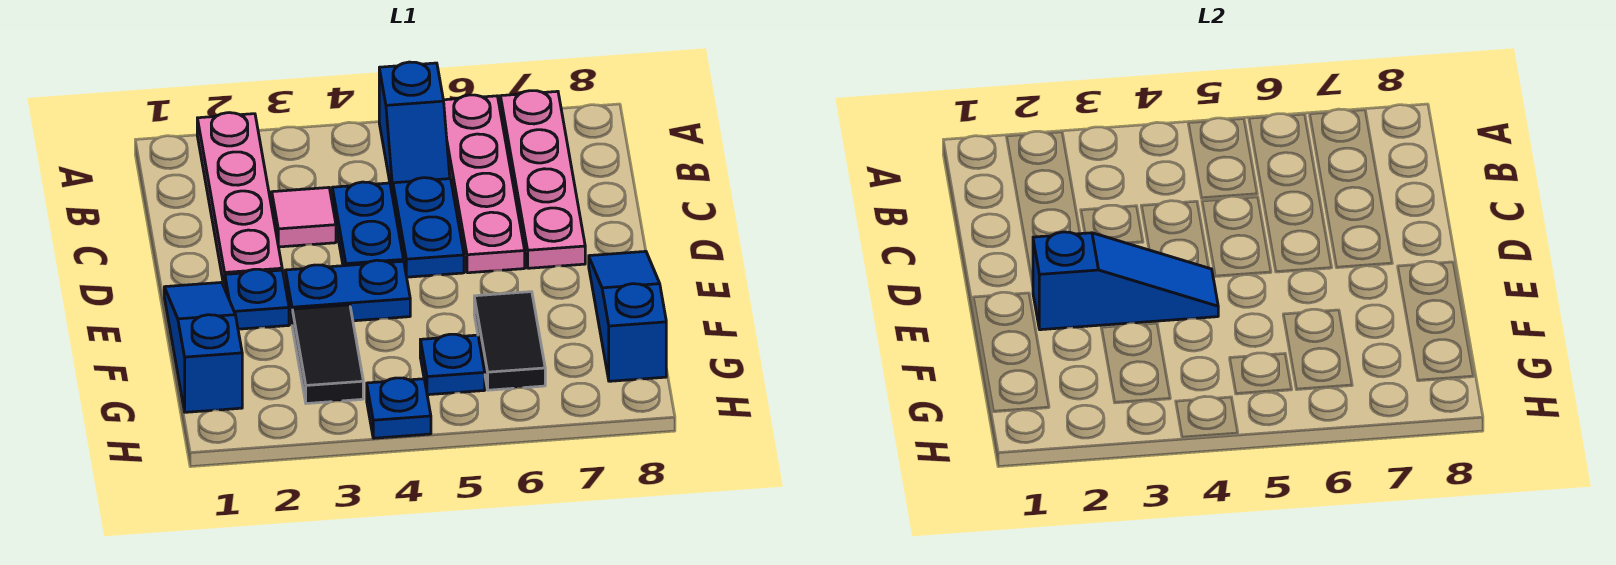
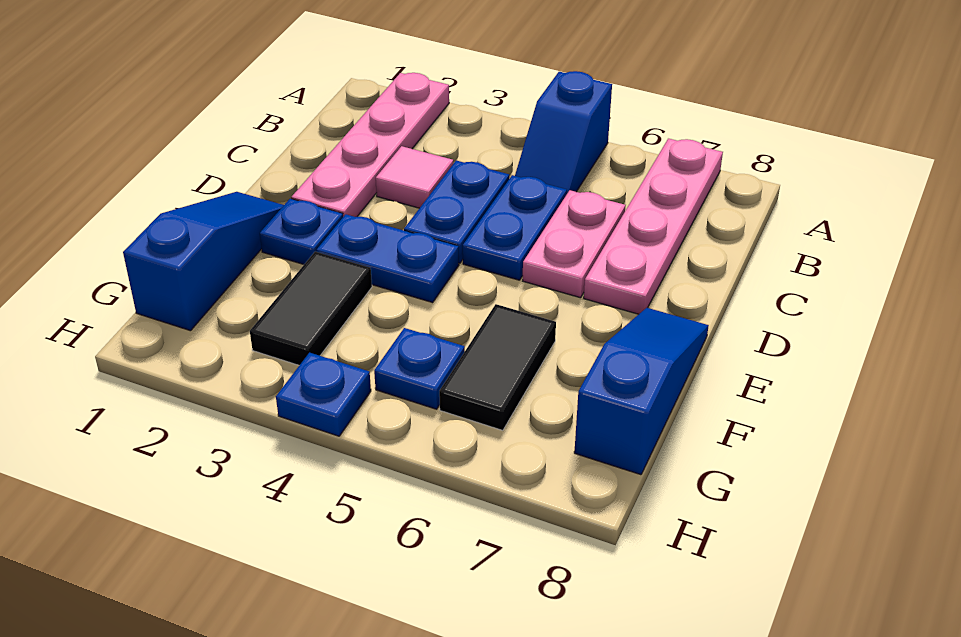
pink plate A6:D6 level 1 -> pink plate C6:D6 level 1
blue slope E2:E4 level 2 top 2 -> none

